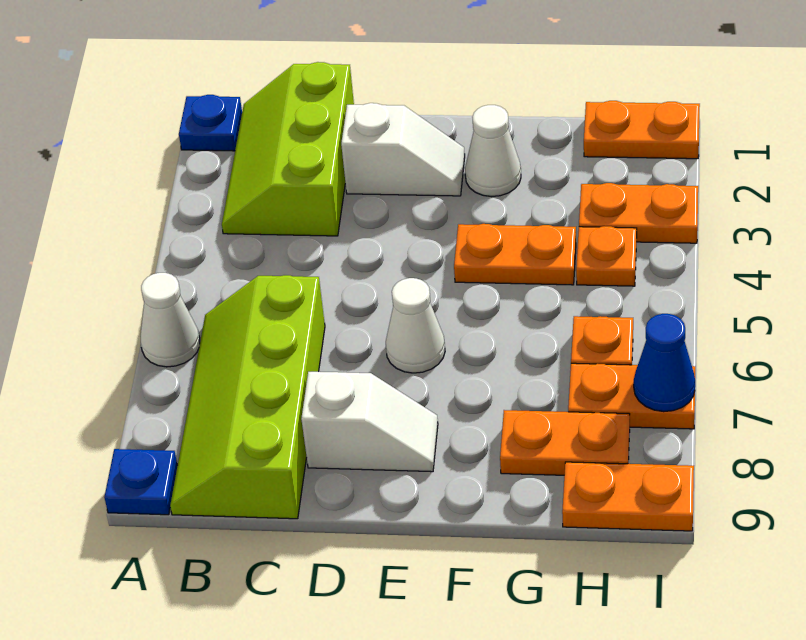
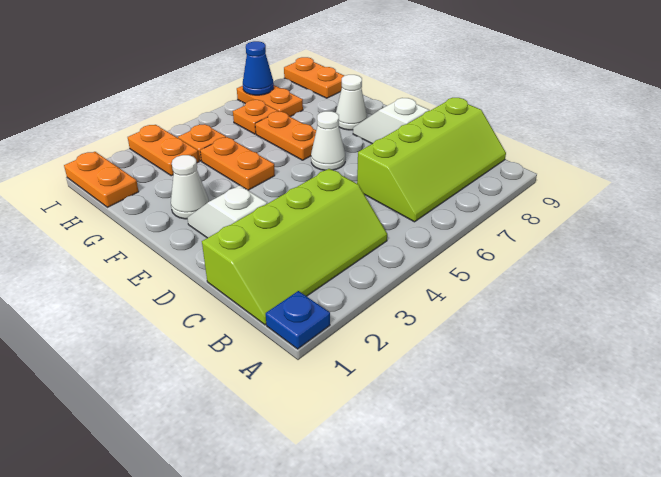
white cone A6 level 1 -> white cone F8 level 1
blue plate A9 level 1 -> none
lime slope B1:C3 level 1 top C -> lime slope B1:C4 level 1 top C
orange plate G8:H8 level 1 -> orange plate F6:G6 level 1

